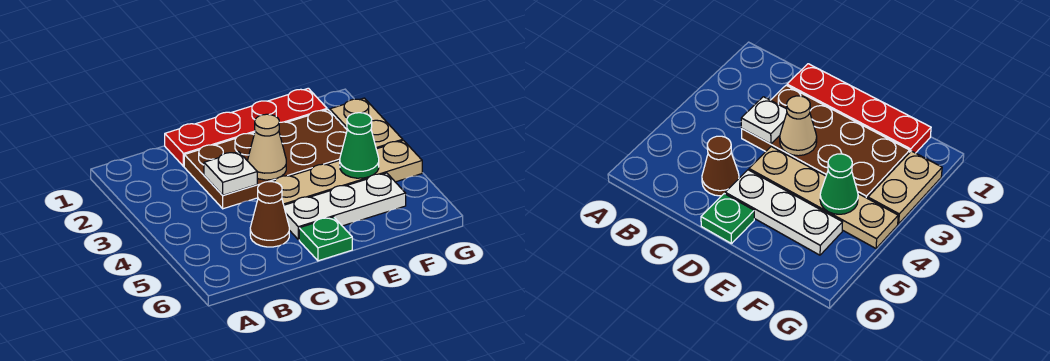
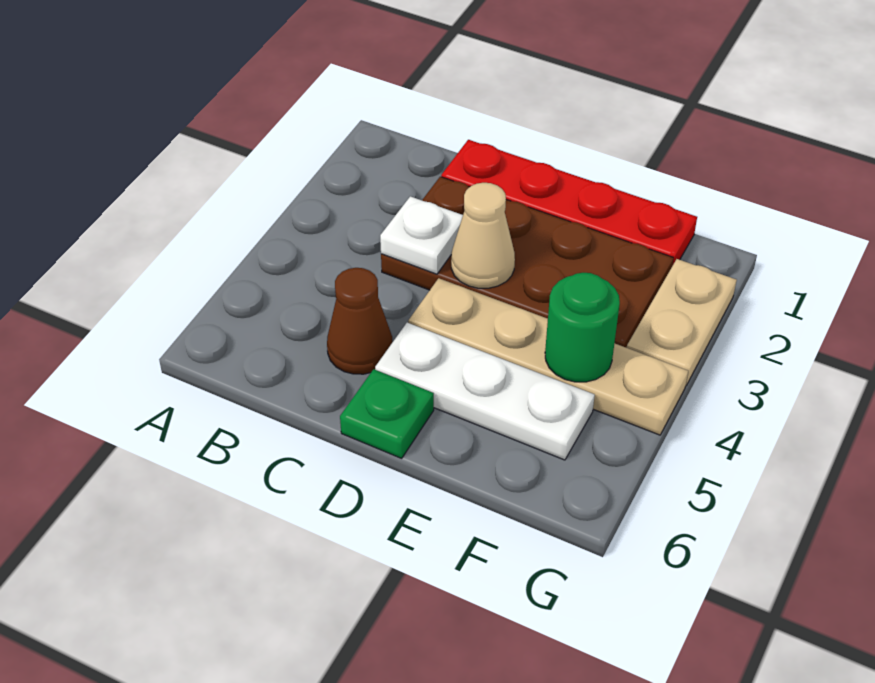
green cone F4 level 2 -> green round brick F4 level 2

